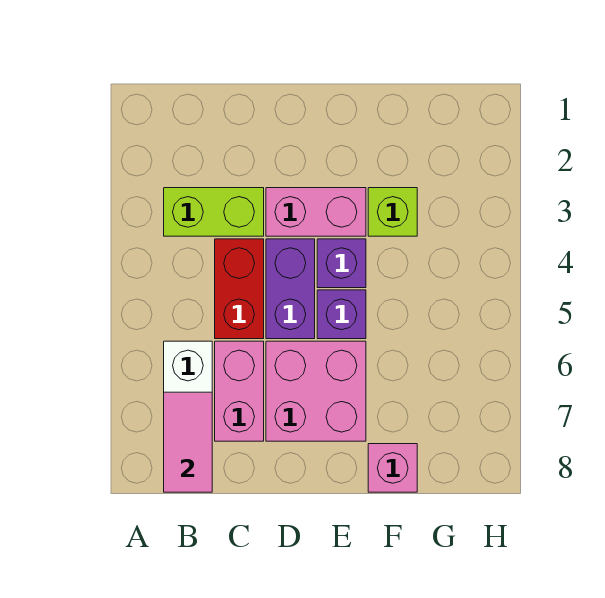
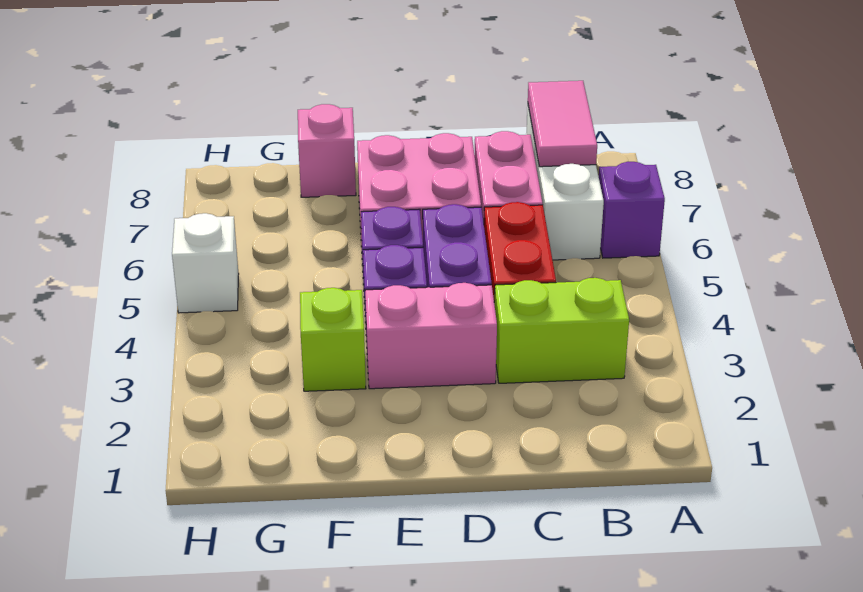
none -> purple brick A6 level 1
none -> white brick H5 level 1

